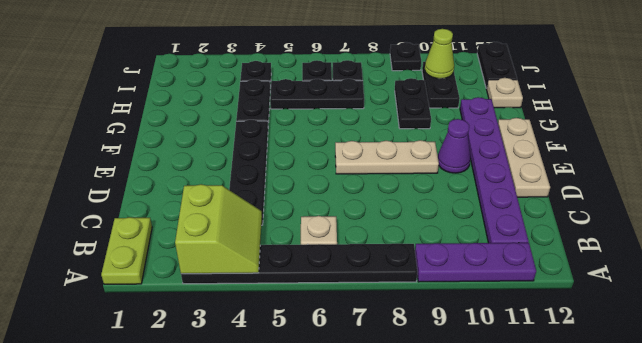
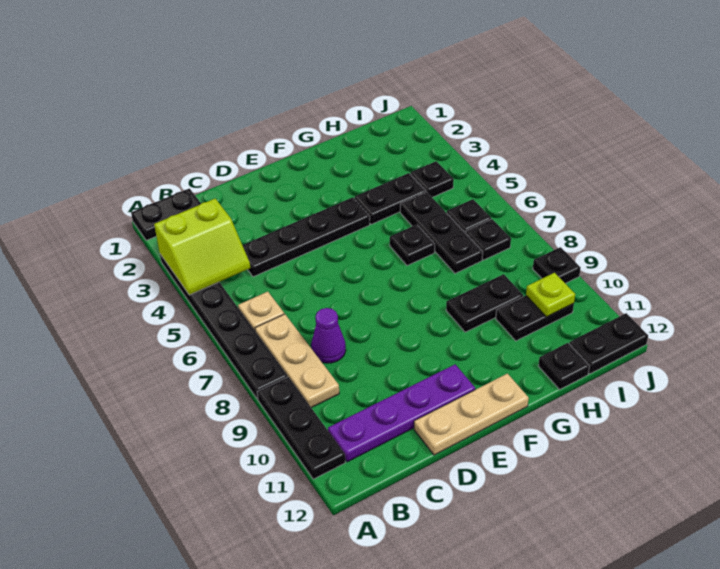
lime plate A1:B1 level 1 -> black plate A1:B1 level 1
purple plate A9:A11 level 1 -> black plate A9:A11 level 1
purple plate B11:G11 level 1 -> purple plate B11:E11 level 1
tan plate E7:E9 level 1 -> tan plate B7:B9 level 1
purple cone E10 level 1 -> purple cone C8 level 1
none -> black plate G6 level 1
tan plate H12 level 1 -> black plate H12 level 1
lime cone I10 level 2 -> lime plate I10 level 2

